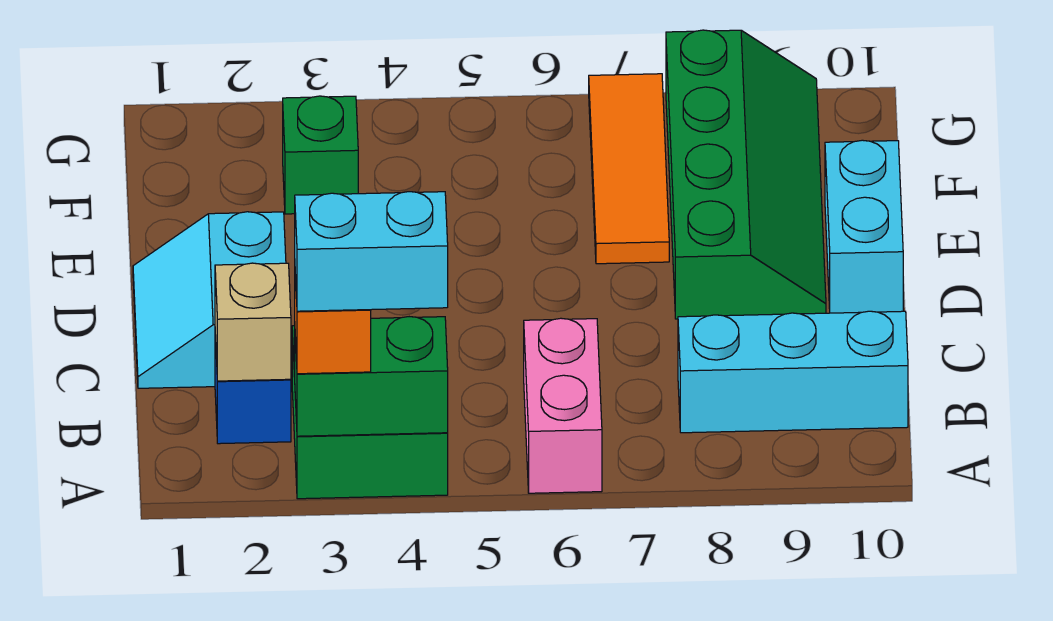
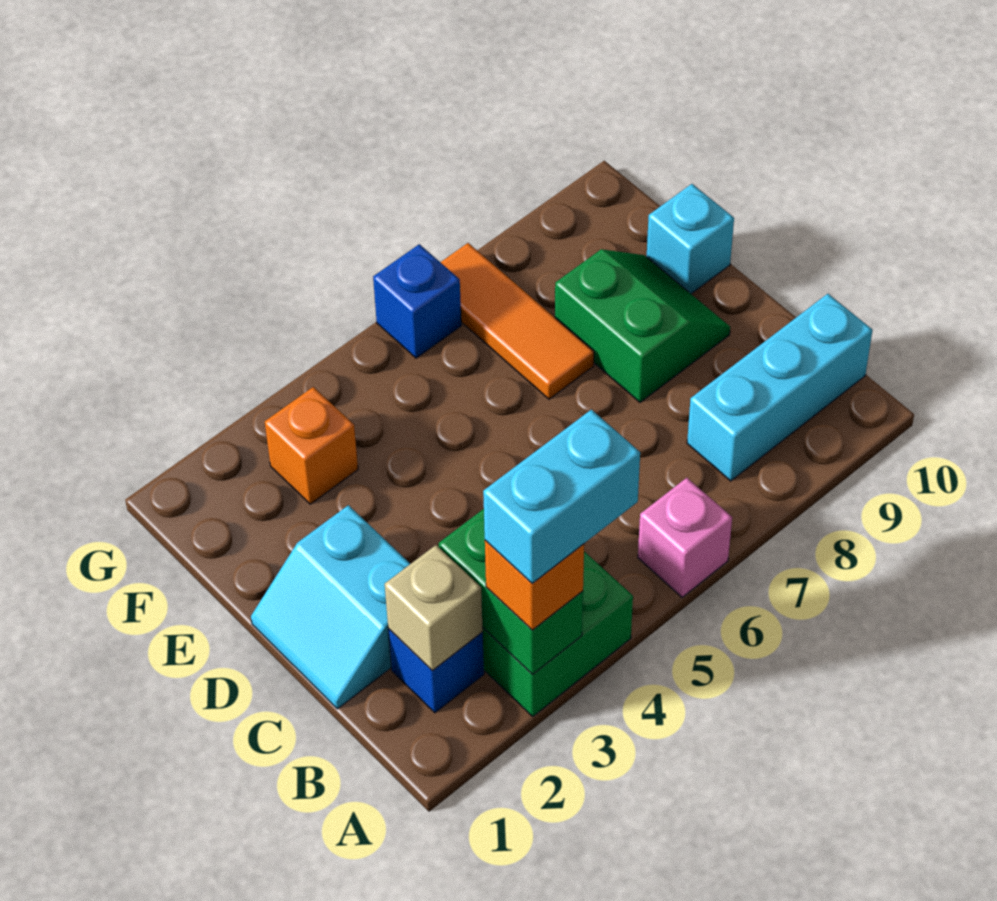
green brick A3:A4 level 2 -> green brick A3:B3 level 2
pink brick A6:B6 level 1 -> pink brick A6 level 1
green slope D8:G9 level 1 top 8 -> green slope D8:E9 level 1 top 8
cyan brick D10:E10 level 1 -> cyan brick E10 level 1
green brick F3 level 1 -> orange brick F3 level 1
none -> blue brick G6 level 1

